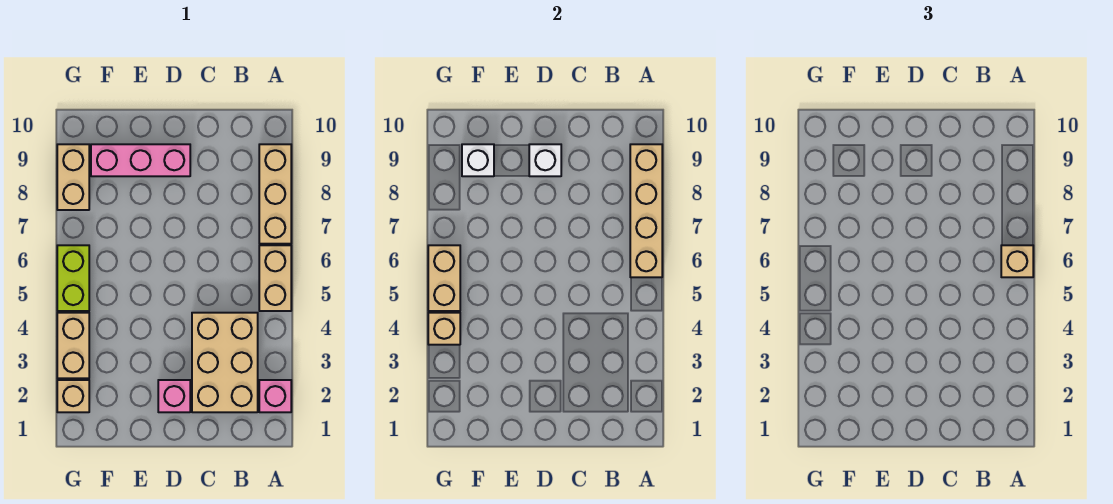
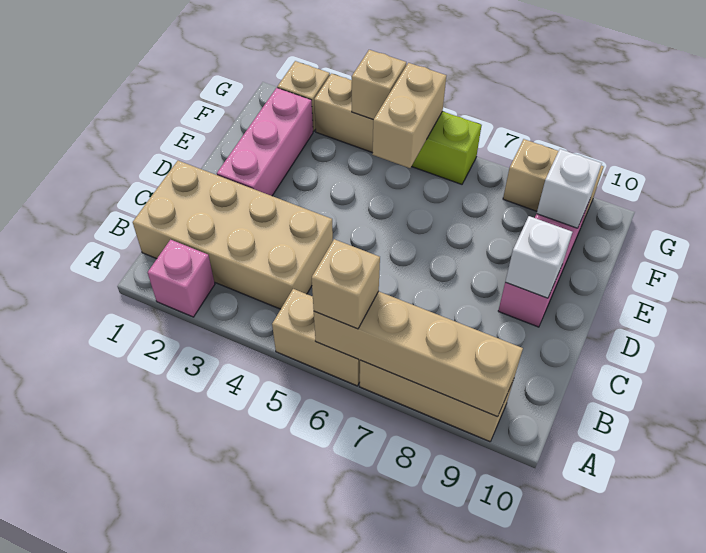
tan brick B2:C4 level 1 -> tan brick B1:C4 level 1
pink brick D2 level 1 -> pink brick D2:F2 level 1
tan brick G5:G6 level 2 -> tan brick F5:G5 level 2

